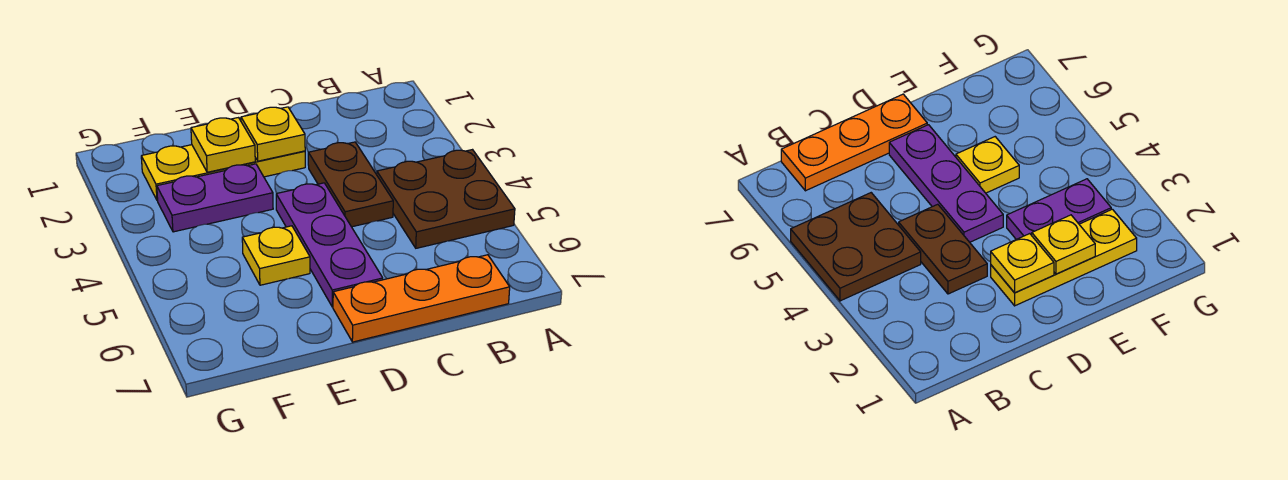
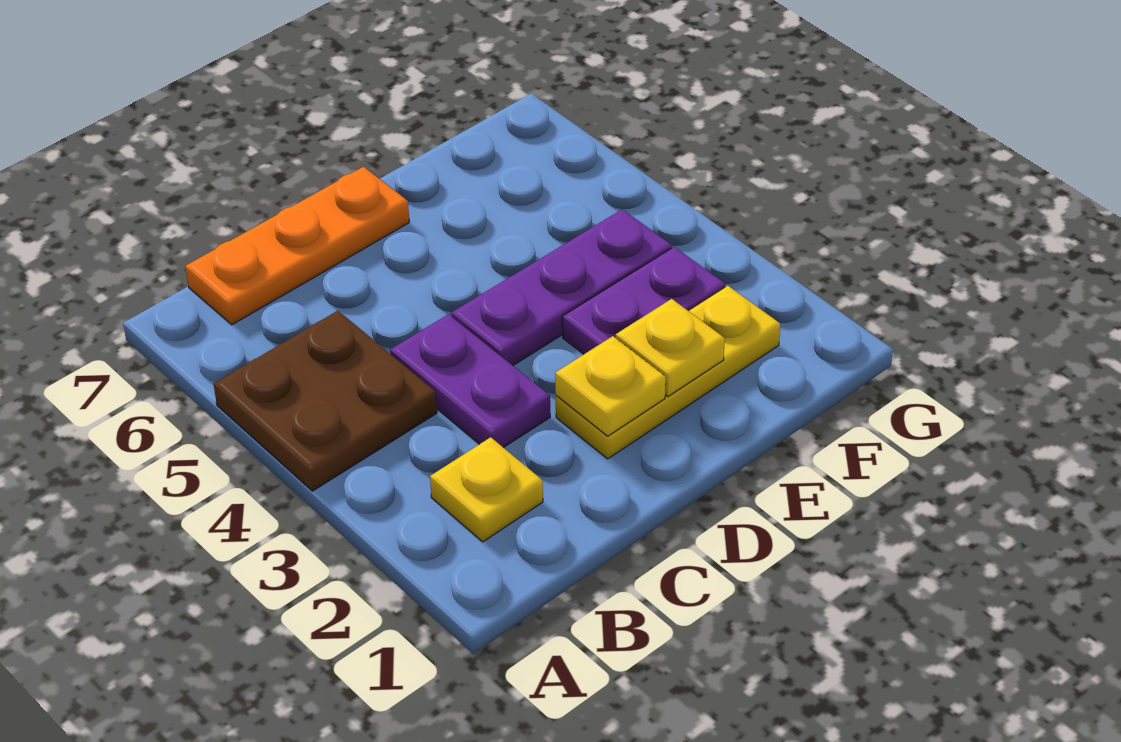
brown plate C3:C4 level 1 -> purple plate C3:C4 level 1
purple plate D4:D6 level 1 -> purple plate D4:F4 level 1
yellow plate E5 level 1 -> yellow plate B2 level 1

